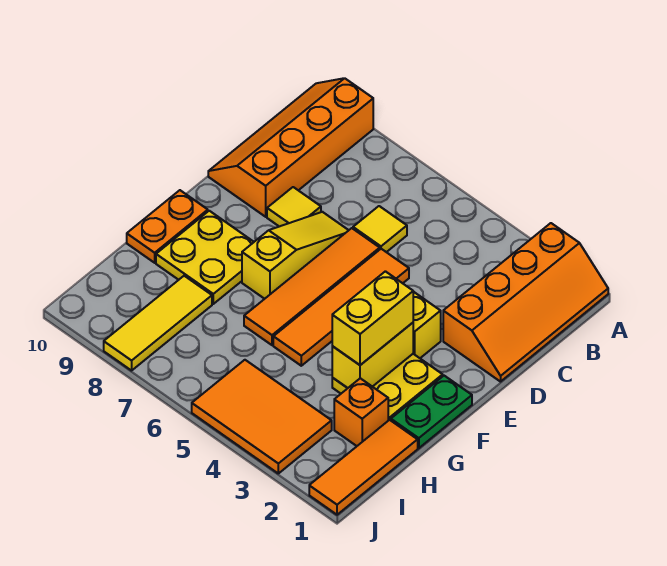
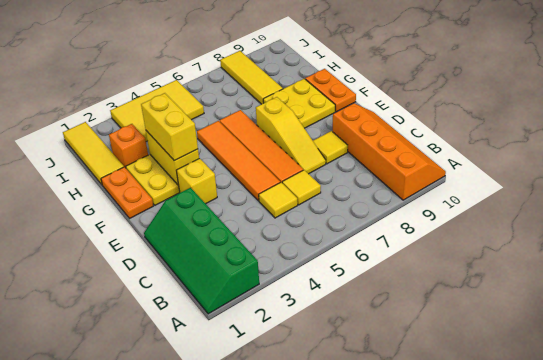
orange slope A1:D2 level 1 top 2 -> green slope A1:D2 level 1 top 2
none -> yellow tile C5 level 1
green plate F1:G1 level 1 -> orange plate F1:G1 level 1
orange tile H1:J1 level 1 -> yellow tile H1:J1 level 1
orange tile I3:J5 level 1 -> yellow tile I3:J5 level 1

